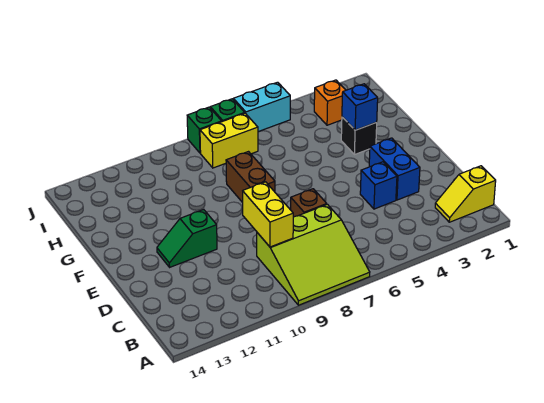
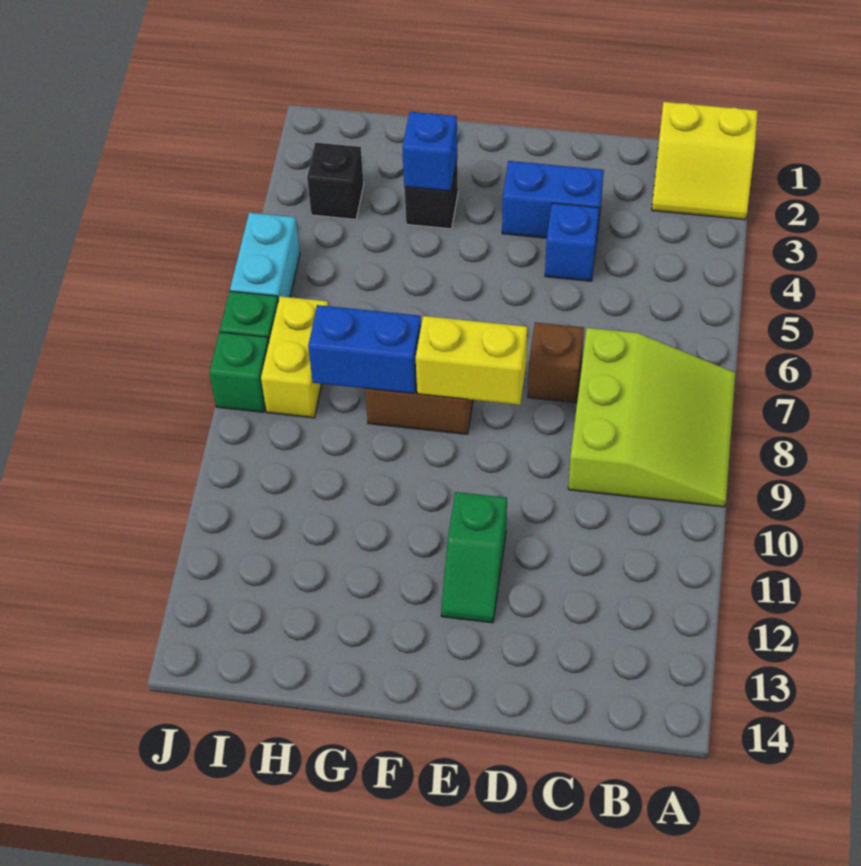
yellow slope B1:B2 level 1 top 1 -> yellow slope A1:B2 level 1 top 1
yellow brick C9:D9 level 2 -> yellow brick E8:F8 level 2
none -> blue brick G8:H8 level 2
orange brick I3 level 1 -> black brick I3 level 1

